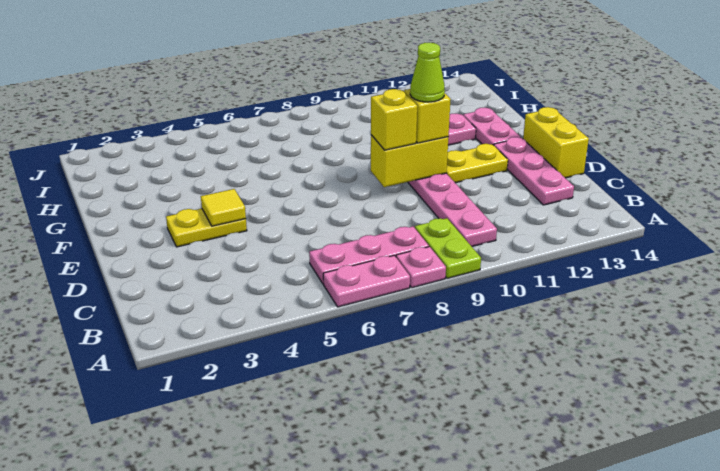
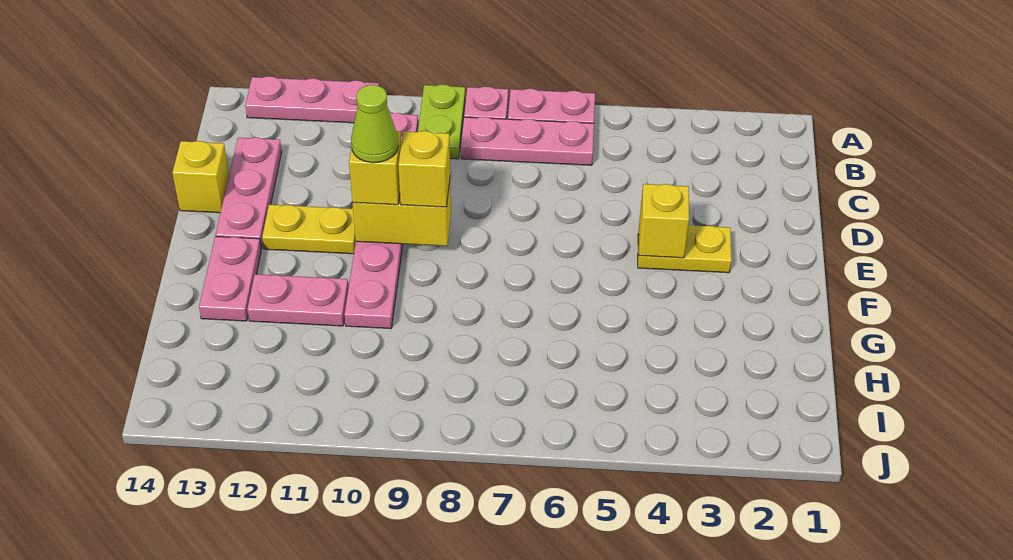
none -> pink plate A11:A13 level 1
yellow brick D14:E14 level 1 -> yellow brick D14 level 1
yellow tile E4 level 2 -> yellow brick E4 level 2

